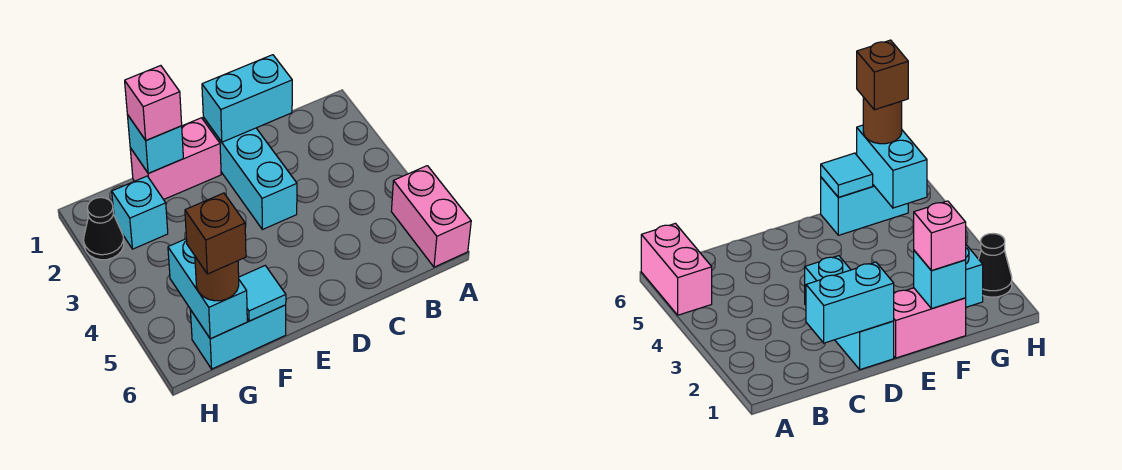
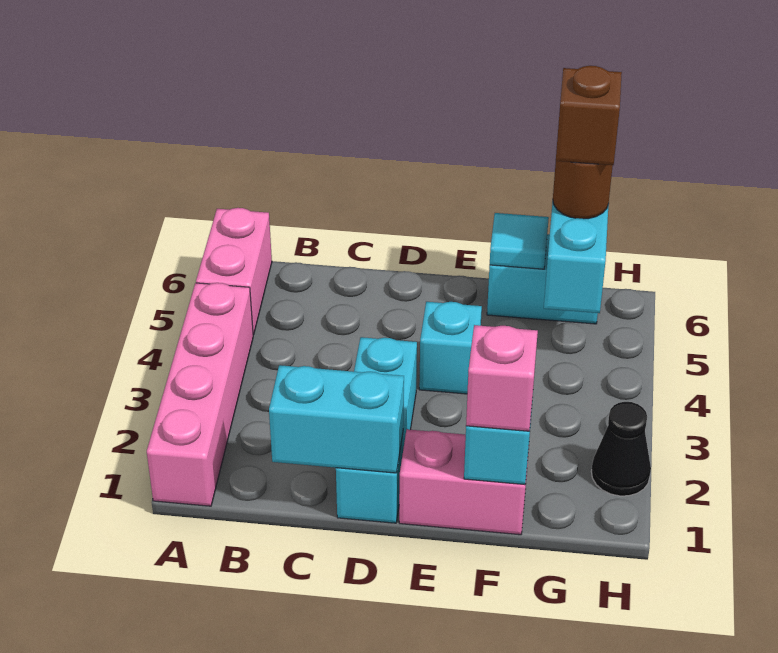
none -> pink brick A1:A4 level 1
cyan brick G2 level 1 -> cyan brick E4 level 1

